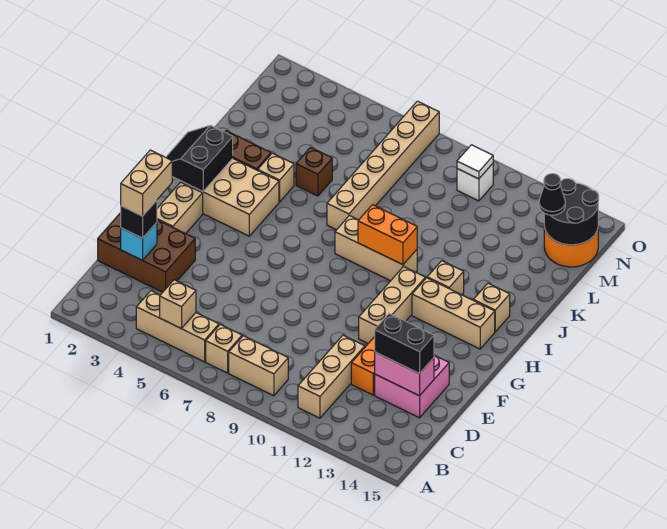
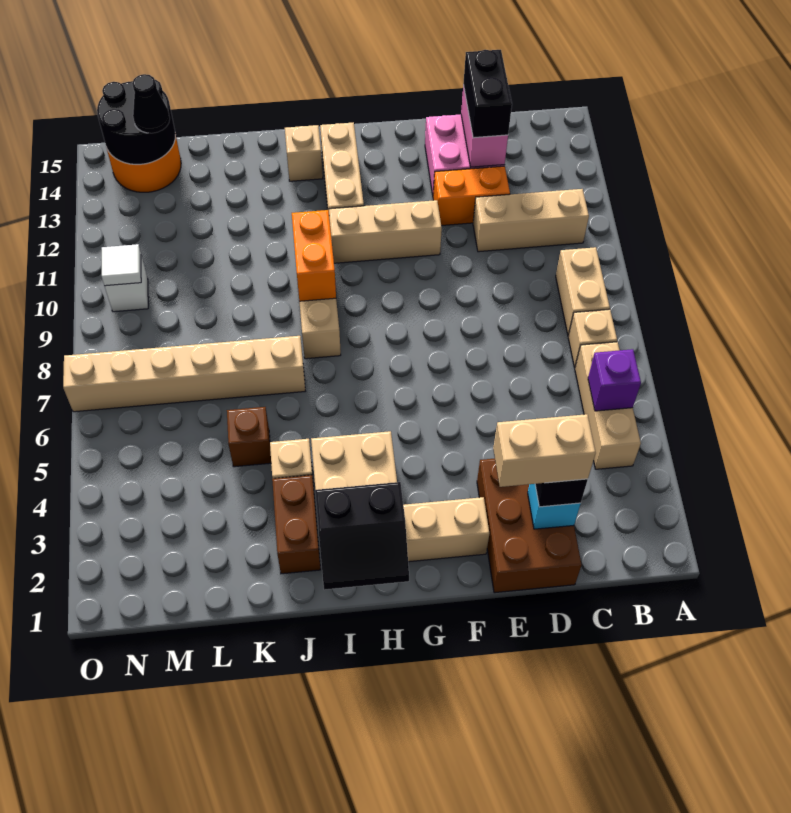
tan brick B5 level 2 -> purple brick B5 level 2
tan brick I12 level 1 -> none

